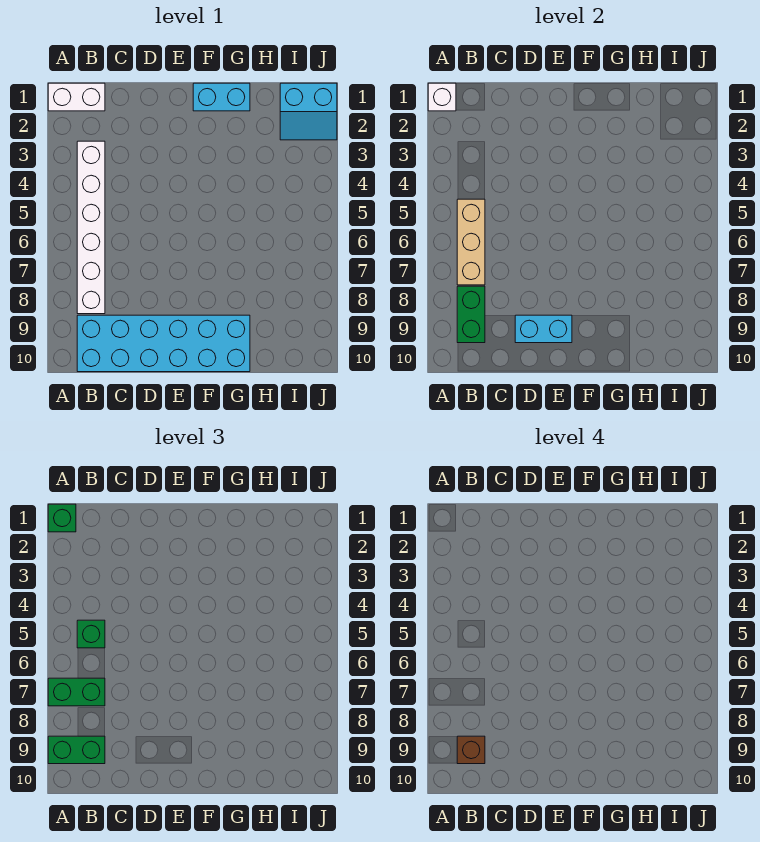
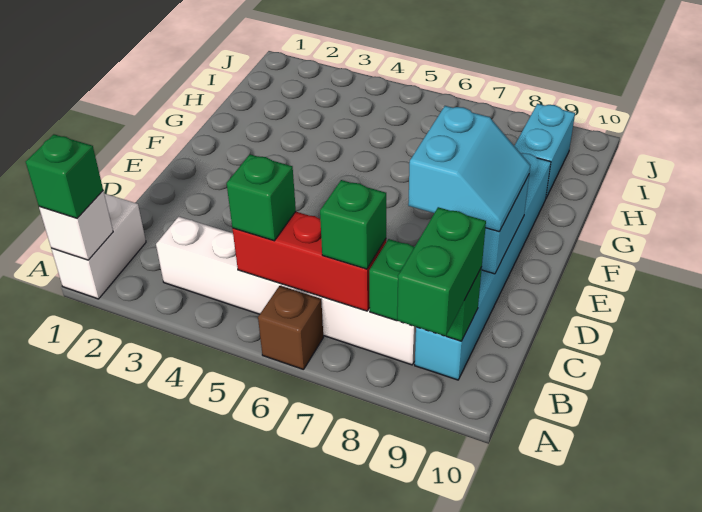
green brick A7:B7 level 3 -> green brick B7 level 3
tan brick B5:B7 level 2 -> red brick B5:B7 level 2
cyan brick B9:G10 level 1 -> cyan brick B9:G9 level 1
brown brick B9 level 4 -> brown brick A6 level 1
cyan brick F1:G1 level 1 -> cyan brick H9:I9 level 1
cyan slope I1:J2 level 1 top 1 -> cyan slope D8:E9 level 3 top 8

